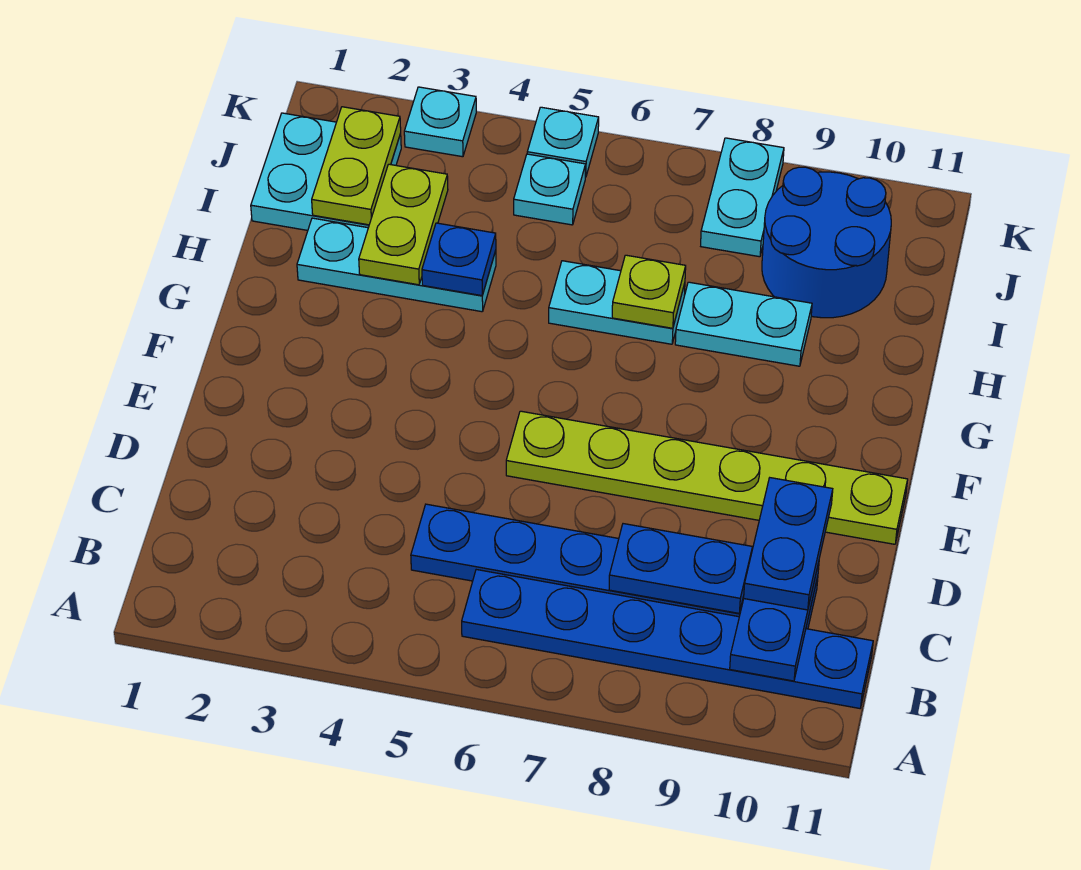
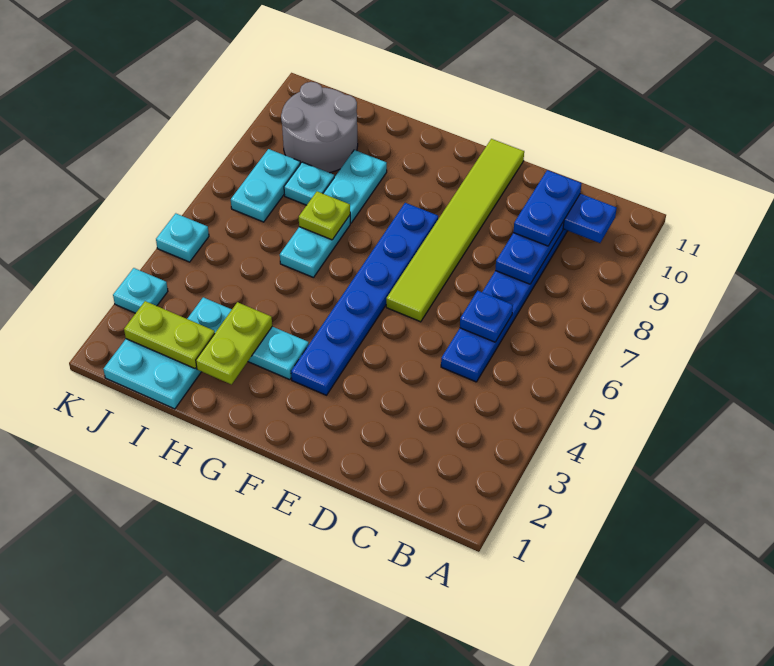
blue plate B6:B11 level 1 -> blue plate F3:F8 level 1
blue plate C10:D10 level 3 -> blue plate C9:C10 level 3
lime plate E6:E11 level 1 -> lime tile E6:E11 level 1
cyan plate H2:H4 level 1 -> cyan plate G3:I3 level 1
lime plate H3:I3 level 2 -> lime plate H2:H3 level 2
blue plate H4 level 2 -> blue plate C6 level 2
blue round brick I9:J10 level 1 -> grey round brick I9:J10 level 1
cyan plate J5 level 1 -> cyan plate I8 level 1
cyan plate J8:K8 level 1 -> cyan plate J7:J8 level 1

